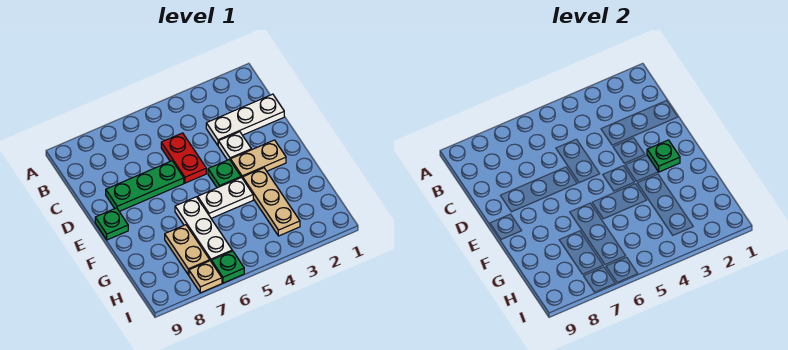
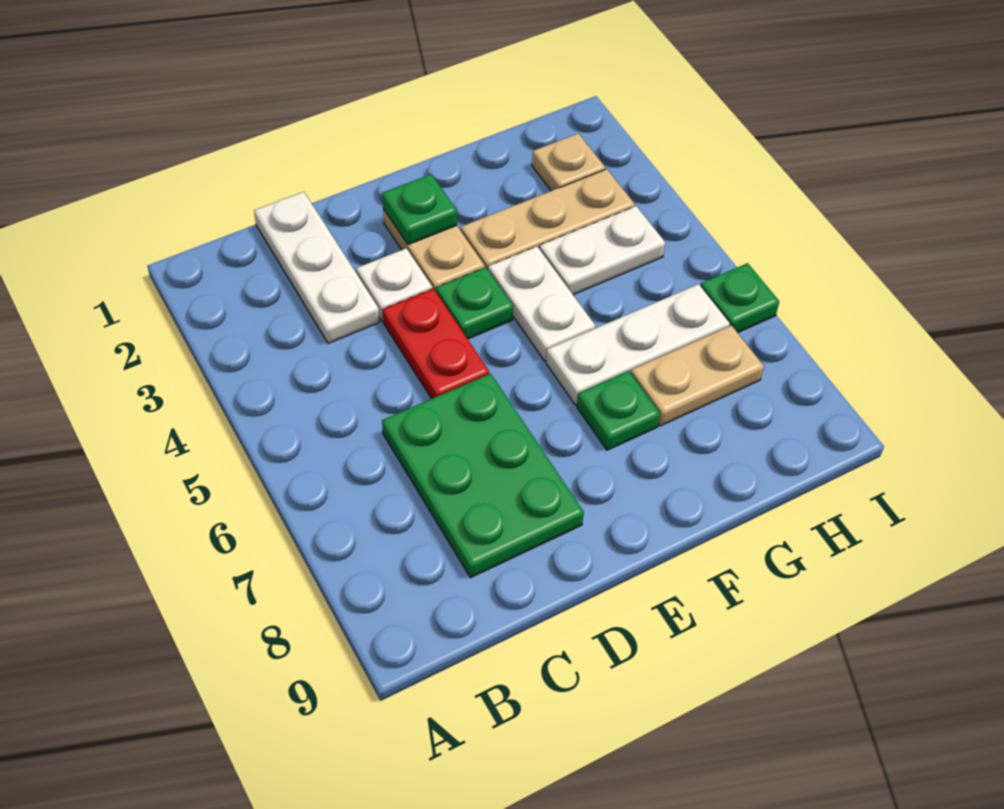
red plate C5:D5 level 1 -> red plate D4:D5 level 1
green plate D6:D8 level 1 -> green plate C6:D8 level 1
green plate E9 level 1 -> green plate F7 level 1
none -> white plate G4:H4 level 1
tan plate I7 level 1 -> tan plate H2 level 1

